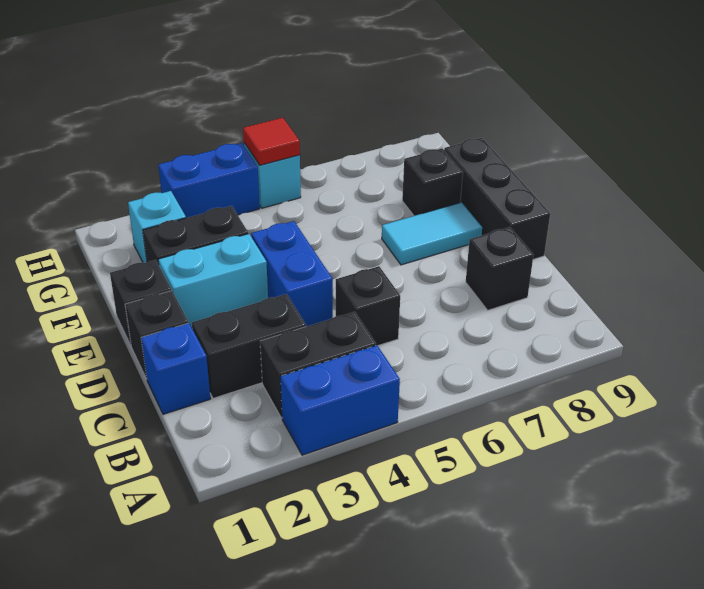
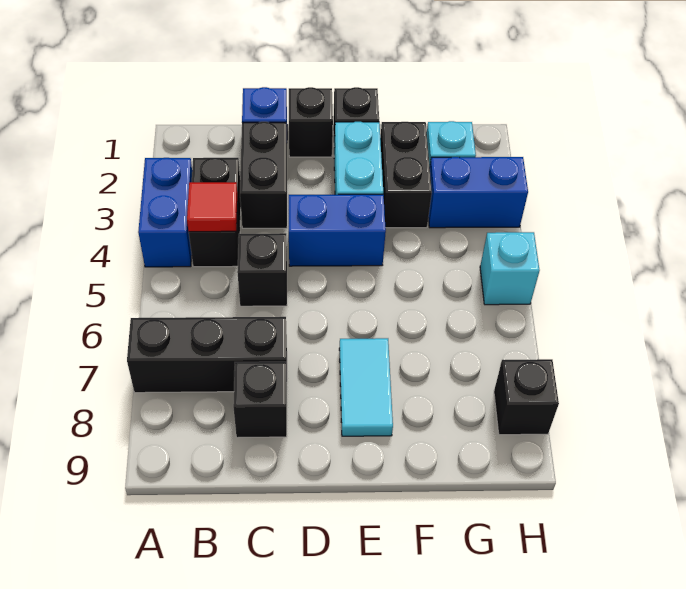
black brick D9:F9 level 1 -> black brick A7:C7 level 1
black brick F8 level 1 -> black brick H8 level 1
blue brick H3:H4 level 1 -> blue brick G3:H3 level 1
red tile H5 level 2 -> red tile B4 level 2

